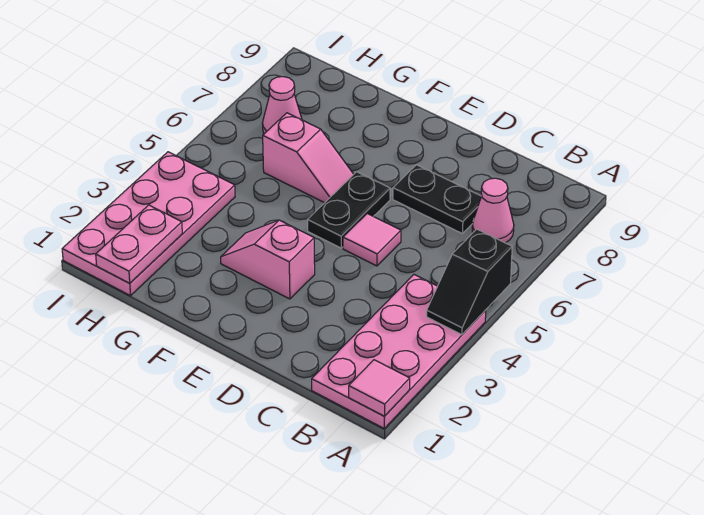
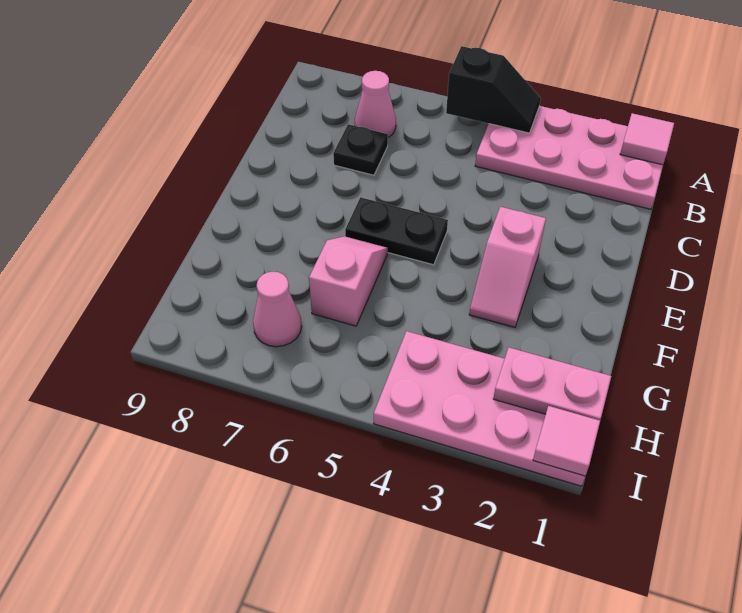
black plate C7:D7 level 1 -> black plate C7 level 1
pink tile D5 level 1 -> pink tile I1 level 2

